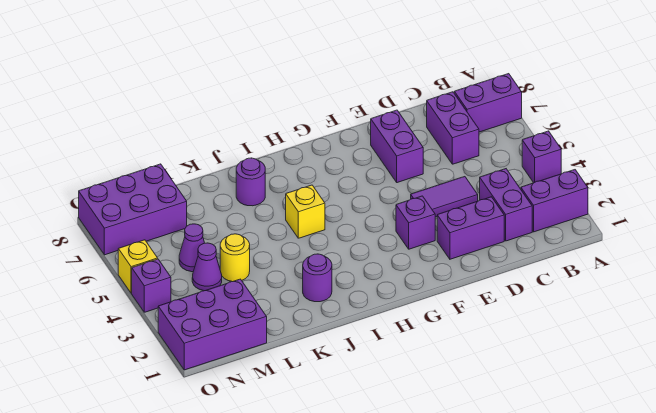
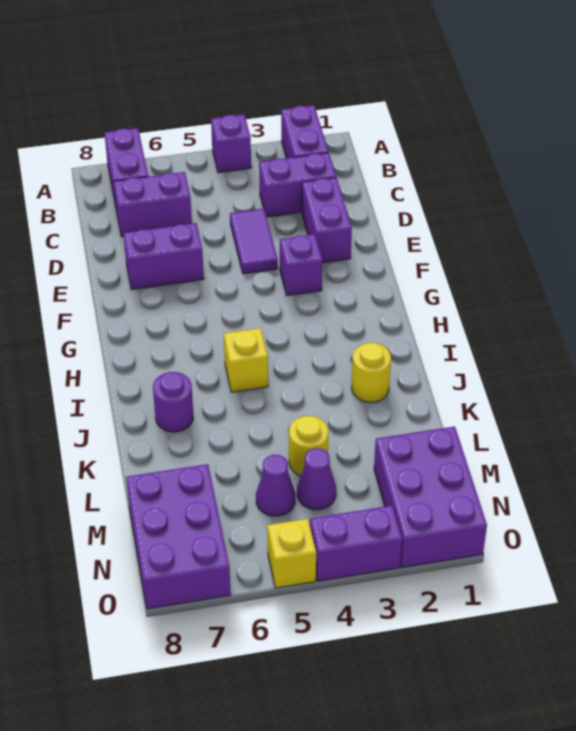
purple round brick J2 level 1 -> yellow round brick J2 level 1
purple brick O4 level 1 -> purple brick O3:O4 level 1

